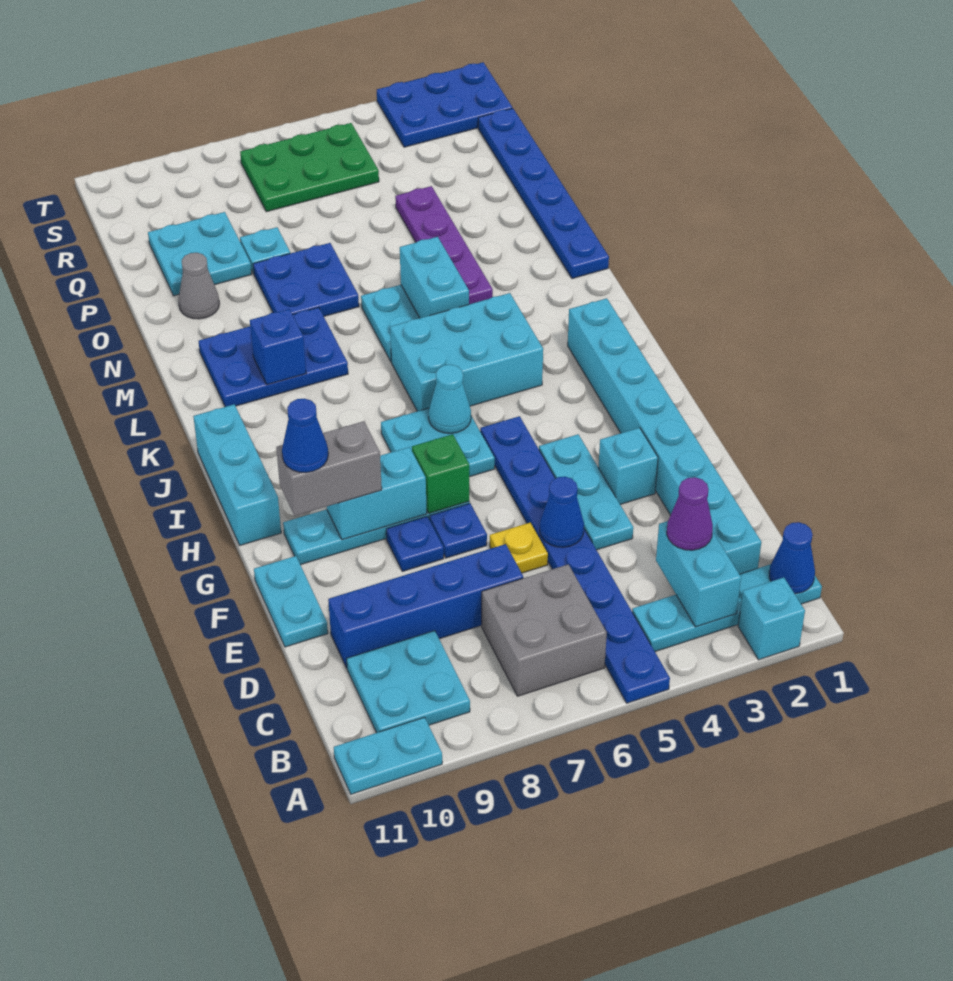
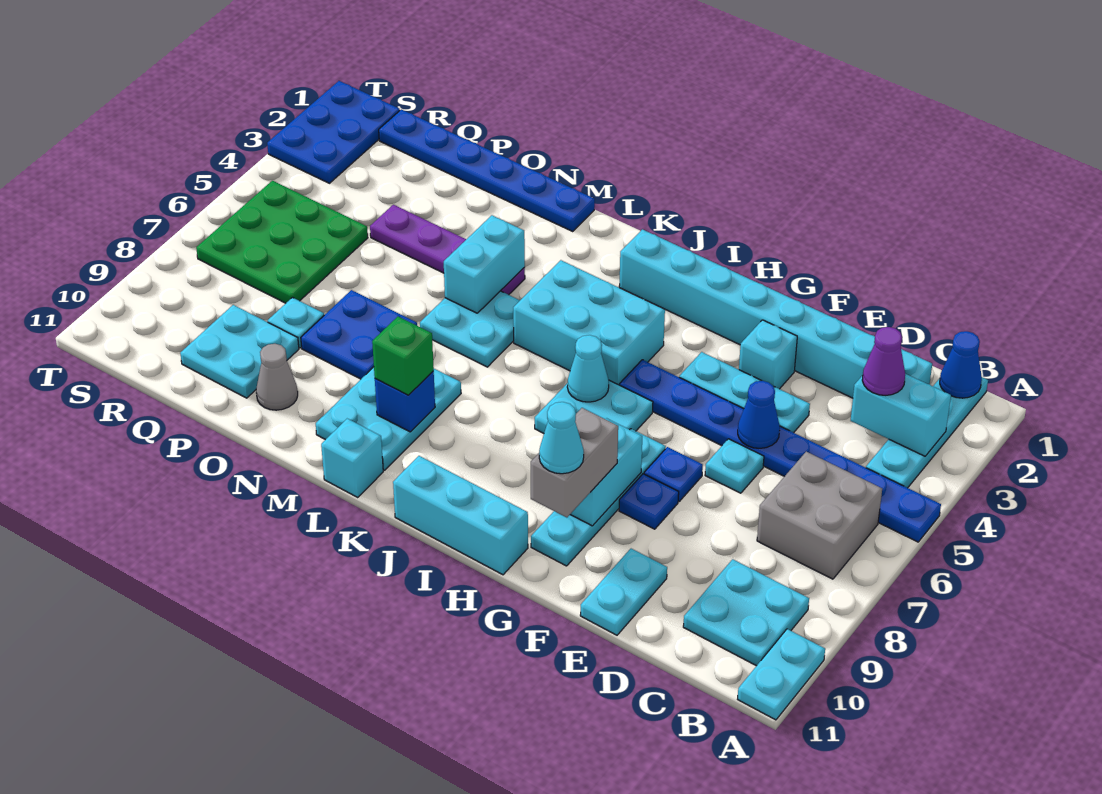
cyan brick A2 level 1 -> cyan brick L11 level 1
blue brick D7:D10 level 1 -> none
yellow plate E6 level 1 -> cyan plate E6 level 1
cyan plate E11:F11 level 1 -> cyan plate E10:E11 level 1
green brick G7 level 2 -> green brick L9 level 3
blue cone G10 level 4 -> cyan cone G10 level 4
cyan brick J4:K6 level 1 -> cyan brick I4:K5 level 1
cyan brick L5:M5 level 2 -> cyan brick M4:M5 level 2
blue plate L8:M10 level 1 -> cyan plate L8:M10 level 1
green plate R5:S7 level 1 -> green plate Q5:S7 level 1

